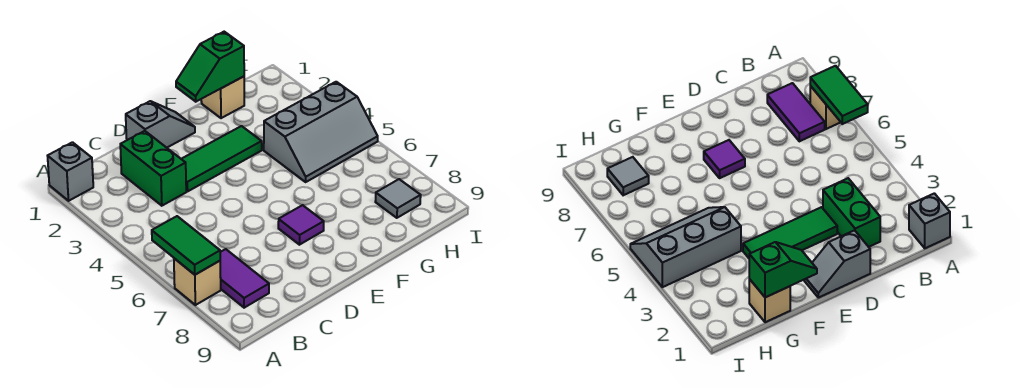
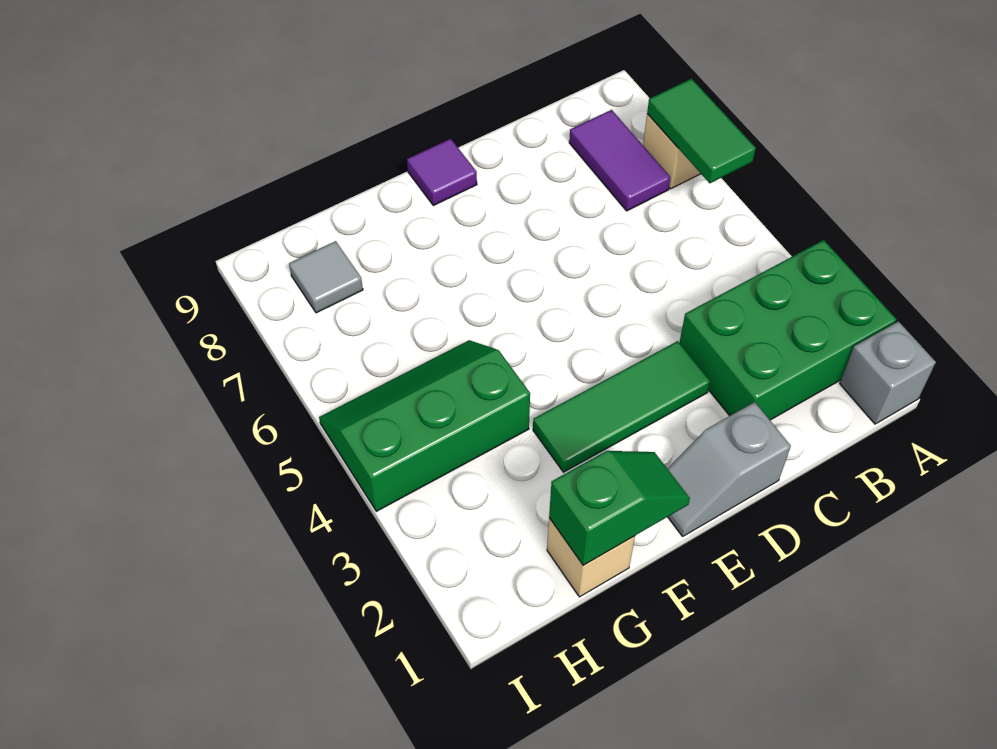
green brick C2:C3 level 1 -> green brick A2:C3 level 1
purple tile E7 level 1 -> purple tile E9 level 1
grey slope G4:I5 level 1 top 4 -> green slope G4:I5 level 1 top 4

